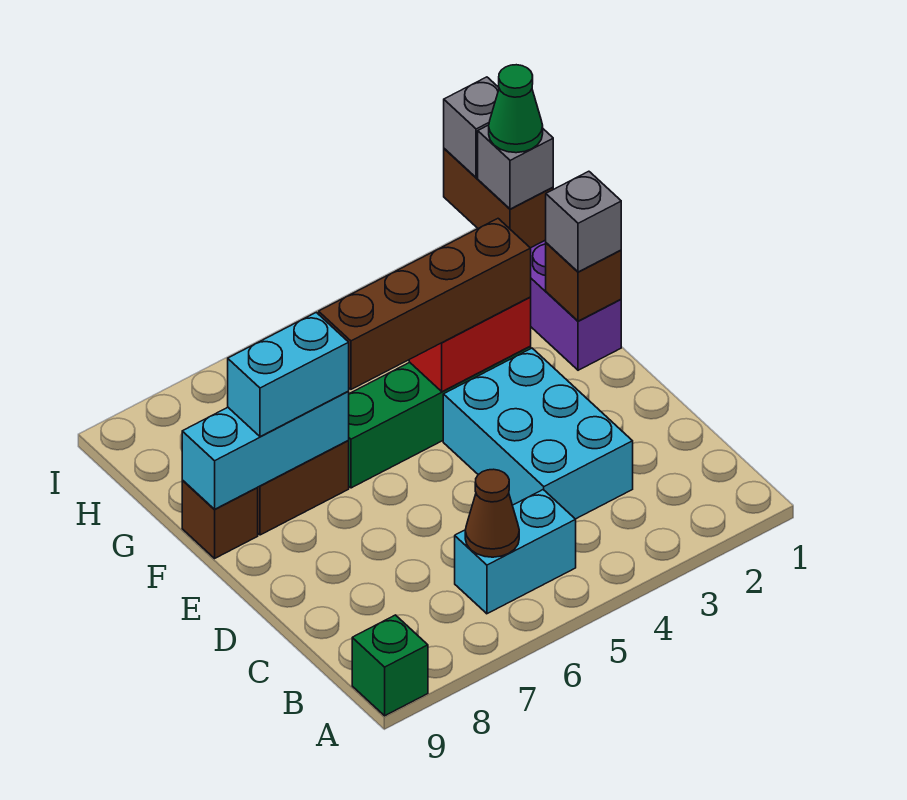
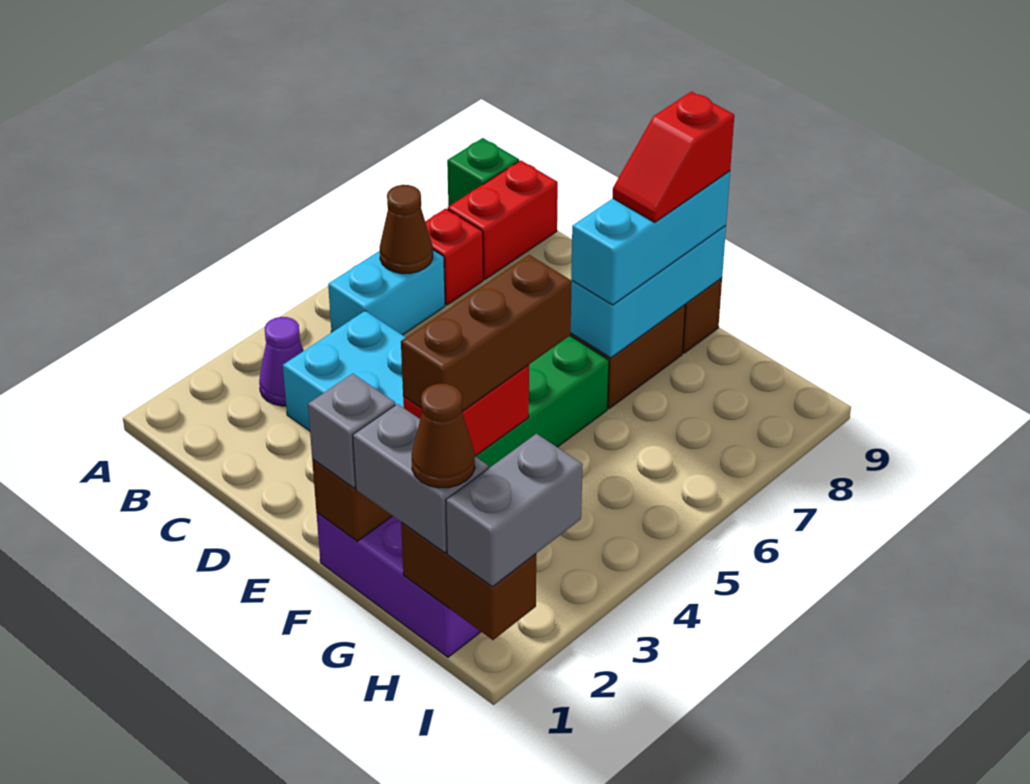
none -> purple cone B3 level 1
none -> red brick B7 level 1
none -> red brick B8:B9 level 1
brown brick F3:F6 level 3 -> brown brick F3:F5 level 3
cyan brick F7:F8 level 3 -> cyan brick F7:F9 level 3
none -> red slope F8:F9 level 4 top 9
grey brick H1 level 3 -> grey brick G1:H1 level 3
green cone H1 level 4 -> brown cone H1 level 4
grey brick I1 level 3 -> grey brick I1:I2 level 3

